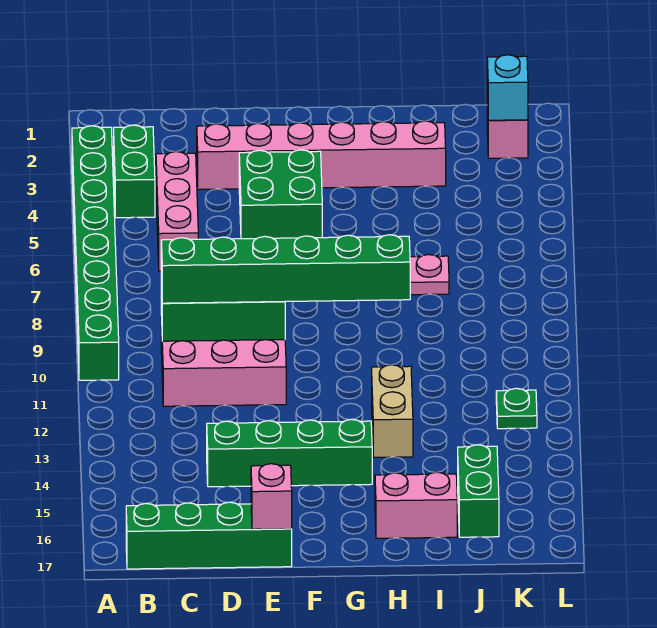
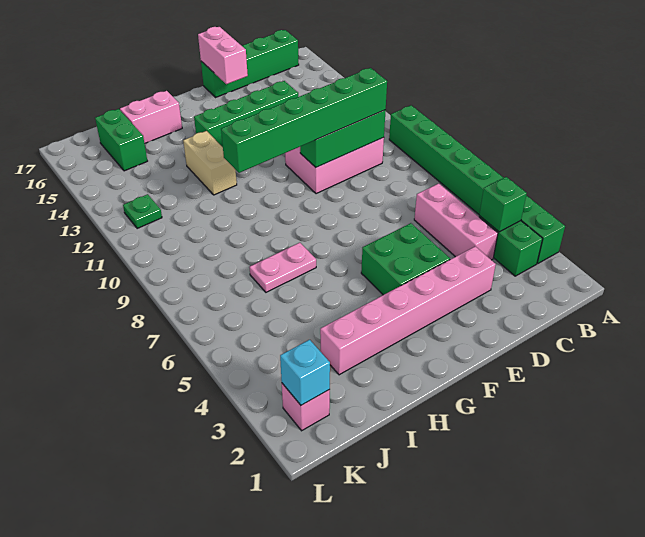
none -> green brick B4 level 2
pink brick E17 level 2 -> pink brick E16:E17 level 2

